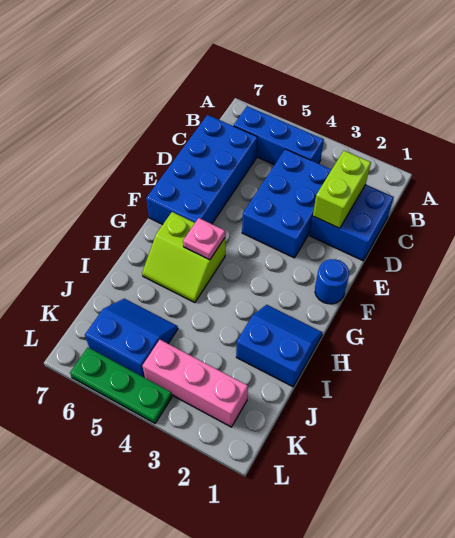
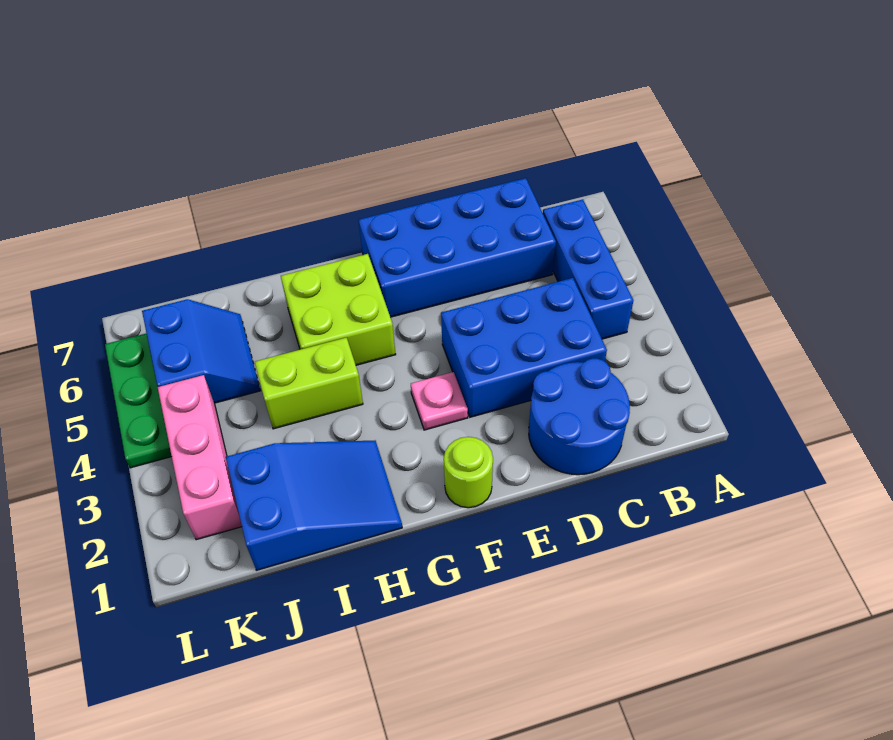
blue brick C1:D2 level 1 -> blue round brick C1:D2 level 1
lime brick C2:D2 level 2 -> lime brick H4:I4 level 1
blue round brick F1 level 1 -> lime round brick F1 level 1
lime slope G5:H6 level 1 top G -> lime brick G5:H6 level 1
pink plate G5 level 2 -> pink plate F3 level 1
blue slope H1:I2 level 1 top I -> blue slope H1:J2 level 1 top J

